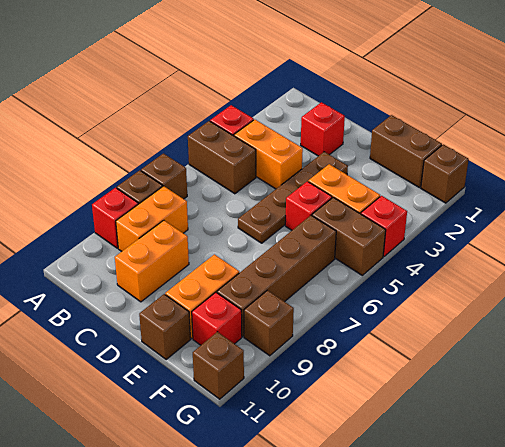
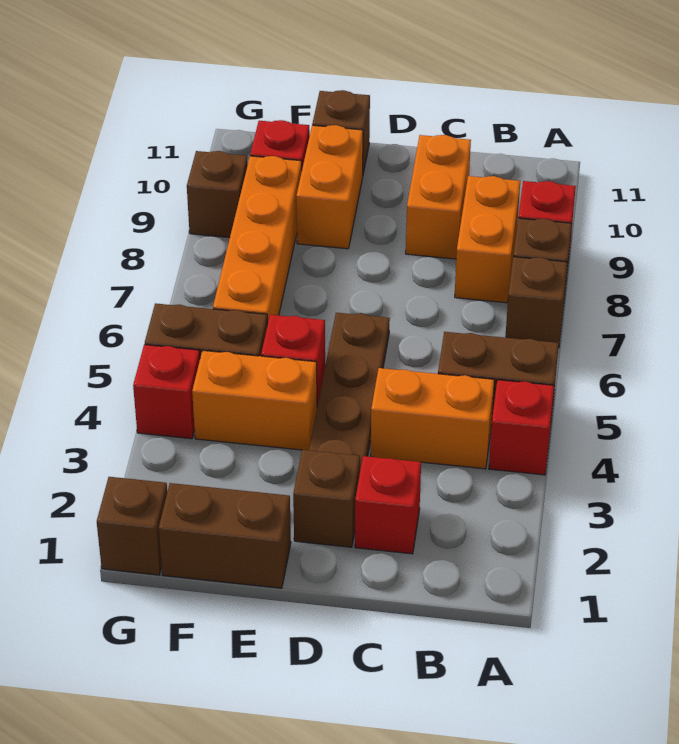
brown brick F6:F9 level 1 -> orange brick F6:F9 level 1
brown brick G11 level 1 -> brown brick D2 level 1

